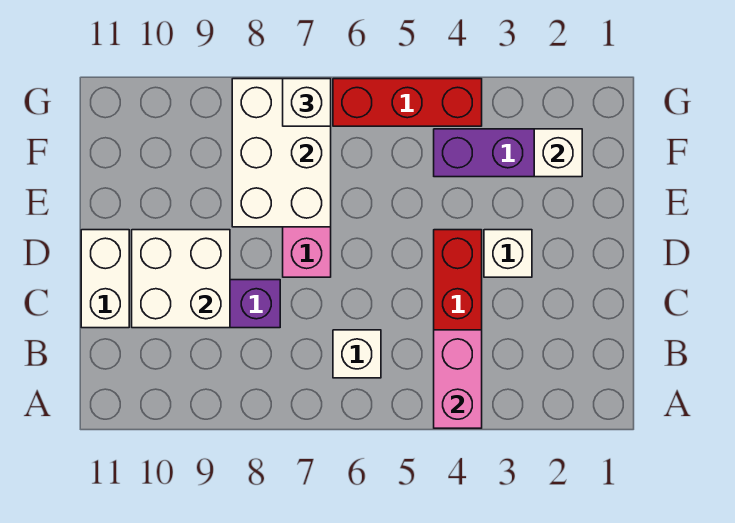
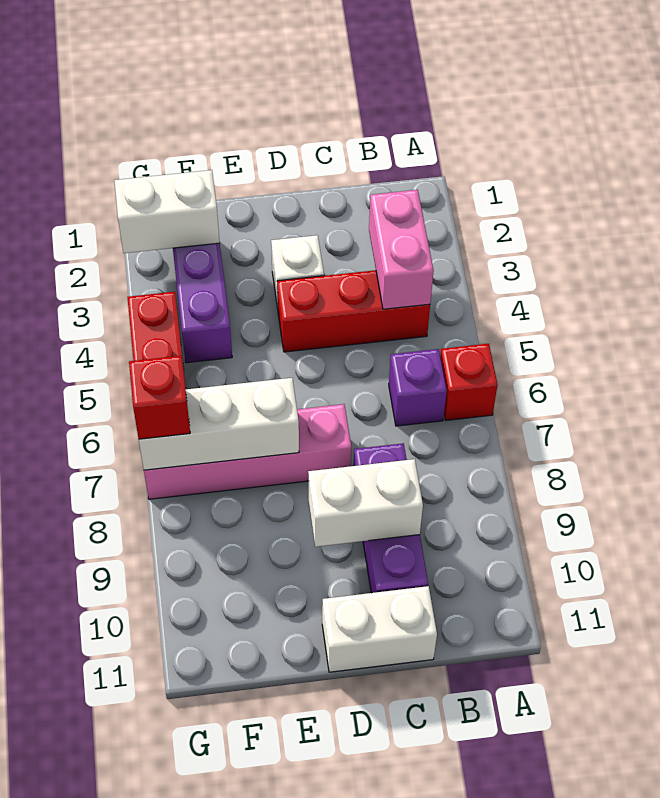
pink brick A4:B4 level 2 -> pink brick B3:B4 level 2
none -> red brick A6 level 1
white brick B6 level 1 -> purple brick B6 level 1
white brick C9:D10 level 2 -> white brick C9:D9 level 2
white brick E7:G8 level 2 -> white brick E7:G7 level 2
white brick F2 level 2 -> white brick F2:G2 level 2
white brick G7 level 3 -> red brick G7 level 3

